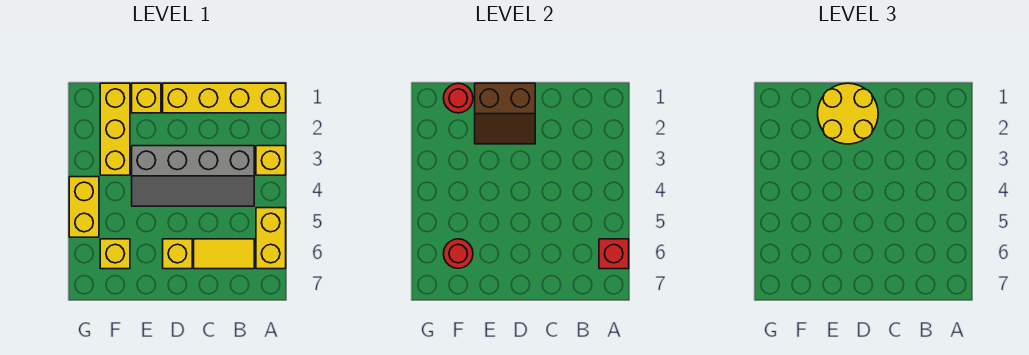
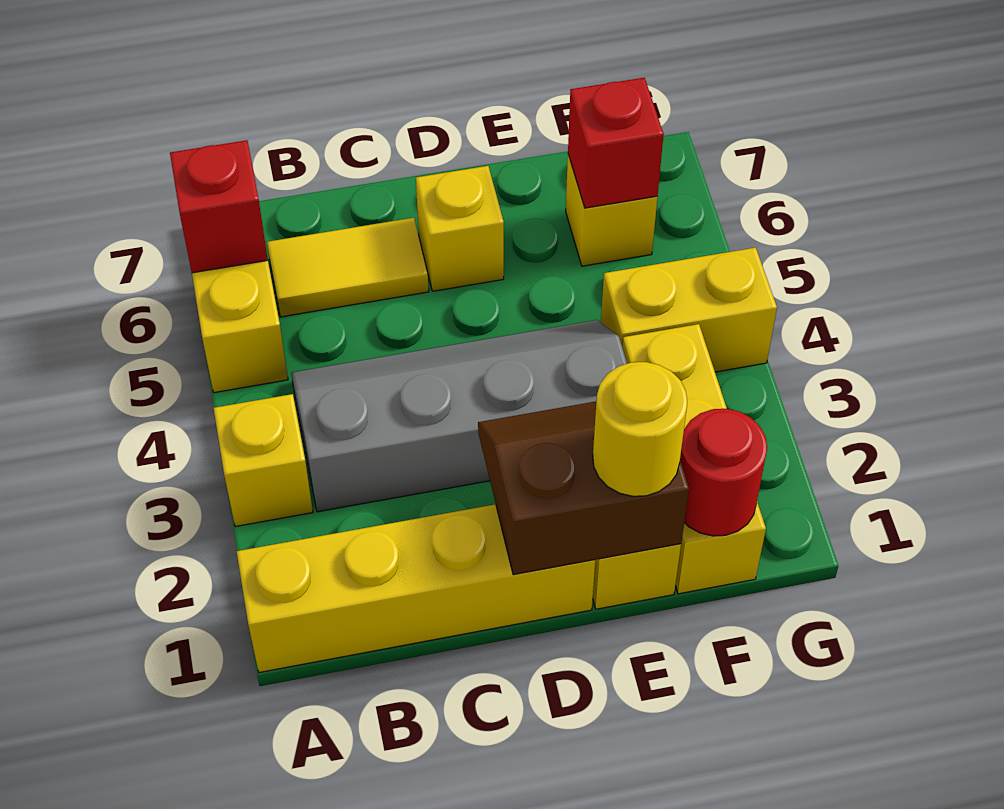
yellow round brick D1:E2 level 3 -> yellow round brick E1 level 3
red round brick F6 level 2 -> red brick F6 level 2
yellow brick G4:G5 level 1 -> yellow brick F4:G4 level 1

